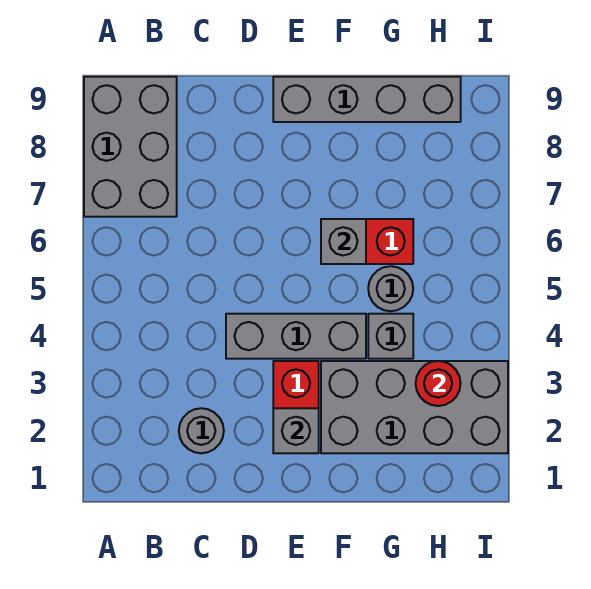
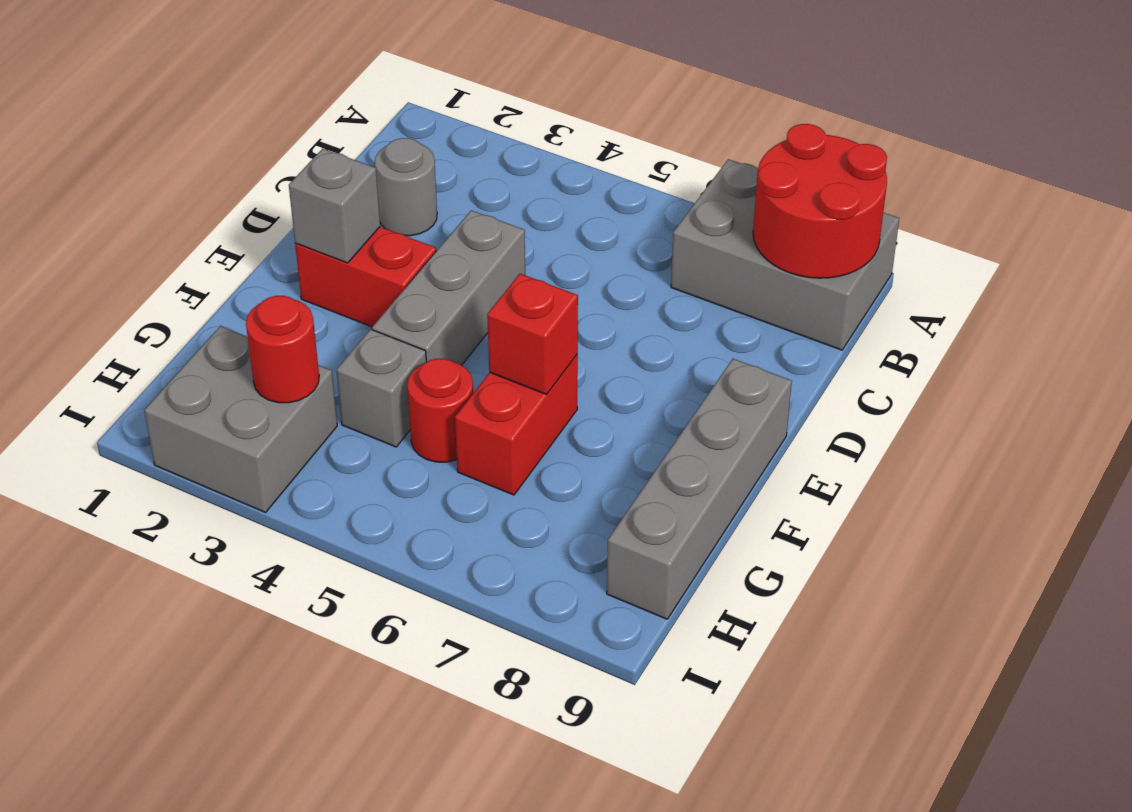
none -> red round brick A8:B9 level 2
grey brick F2:I3 level 1 -> grey brick H2:I3 level 1
grey brick F6 level 2 -> red brick F6 level 2
grey round brick G5 level 1 -> red round brick G5 level 1

